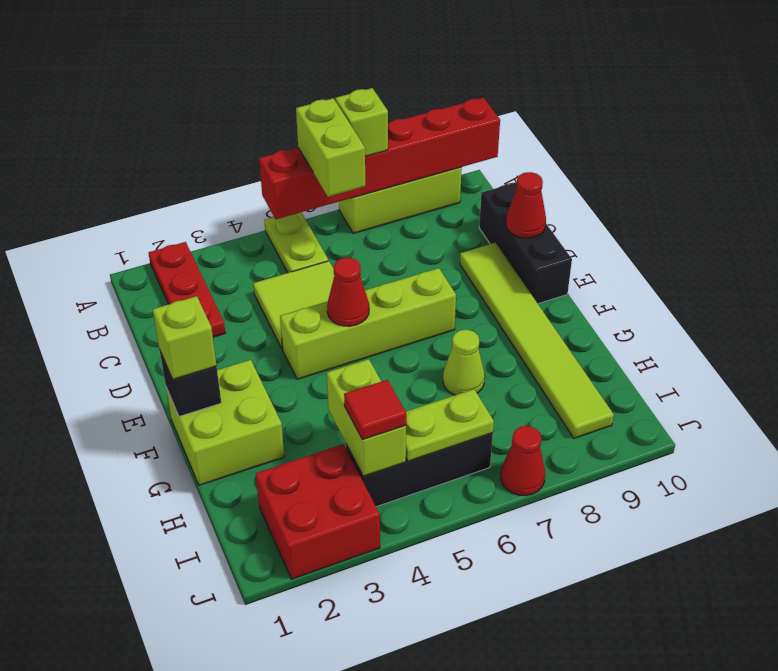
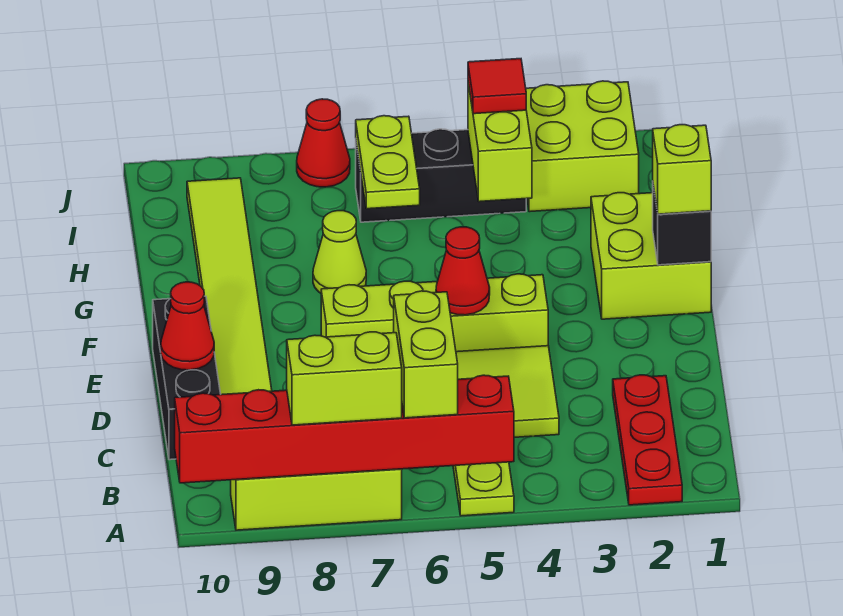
lime brick A7 level 3 -> lime brick A7:A8 level 3
red brick I2:J3 level 1 -> lime brick I2:J3 level 1
lime plate I5:I6 level 2 -> lime plate H6:I6 level 2

